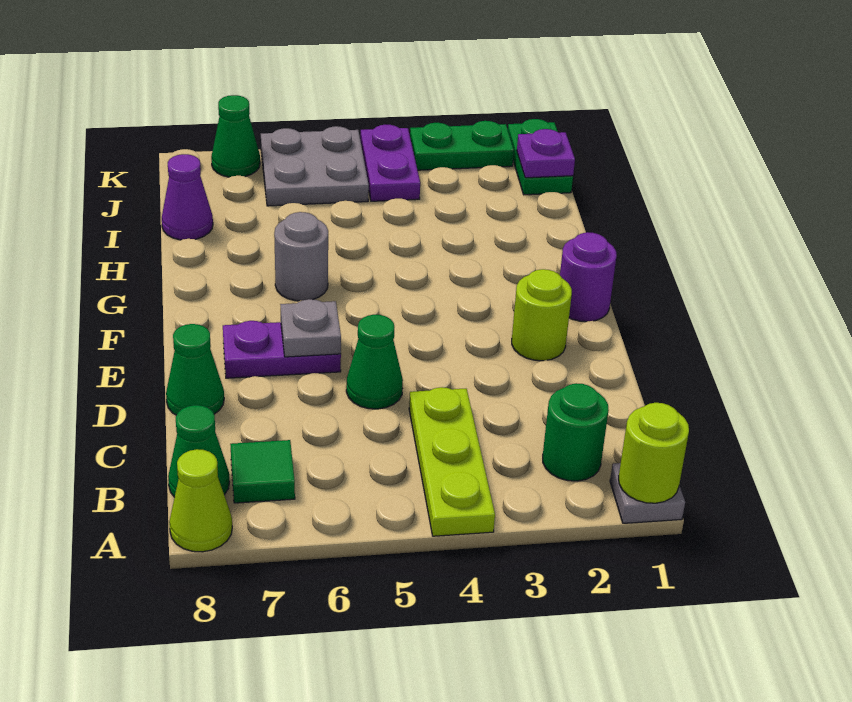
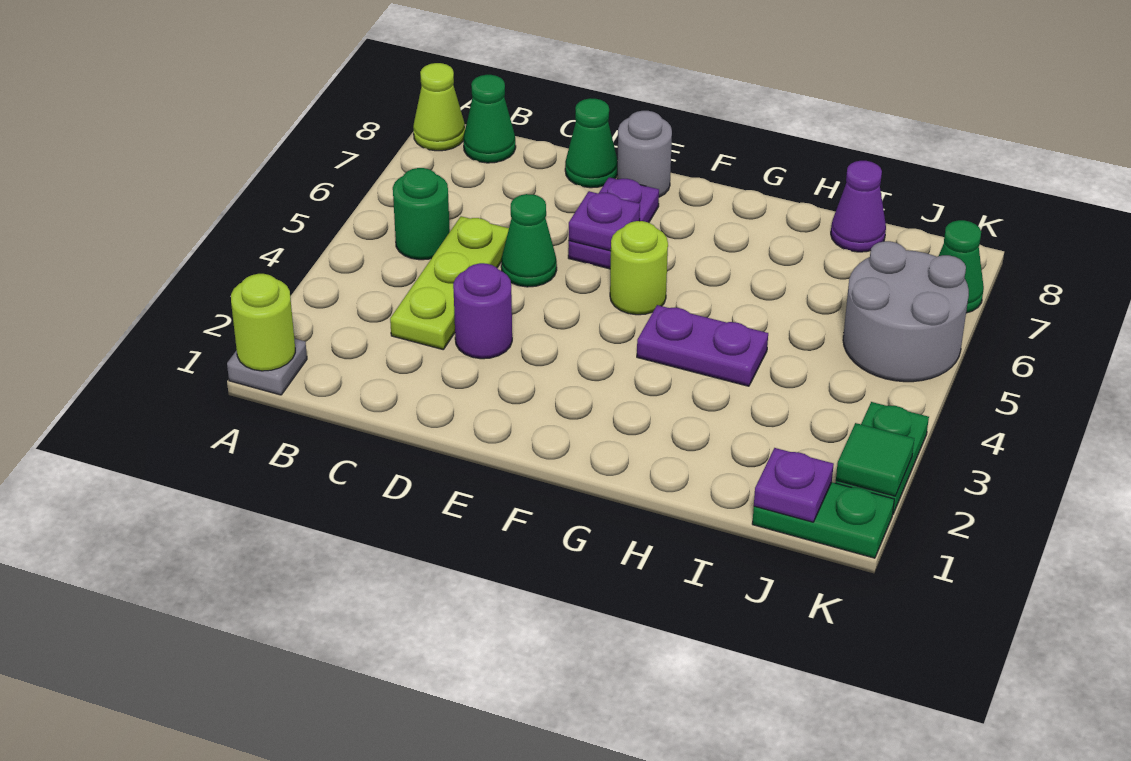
lime plate A4:C4 level 1 -> lime plate C3:C5 level 1
green round brick B2 level 1 -> green round brick B5 level 1
green tile B7 level 1 -> green tile K2 level 2
lime round brick E2 level 1 -> lime round brick F5 level 1
grey plate E6 level 2 -> purple plate E6 level 2
purple round brick F1 level 1 -> purple round brick D3 level 1
grey round brick G6 level 1 -> grey round brick E8 level 1
purple plate J4:K4 level 1 -> purple plate G4:H4 level 1
grey plate J5:K6 level 1 -> grey round brick J5:K6 level 1

